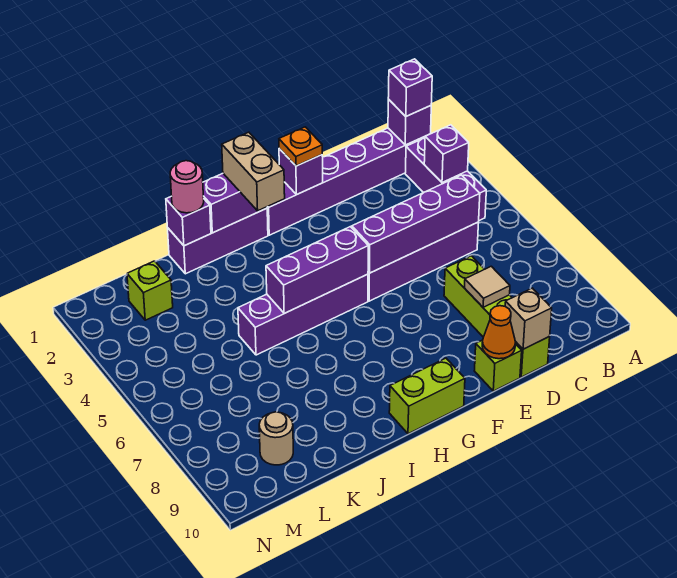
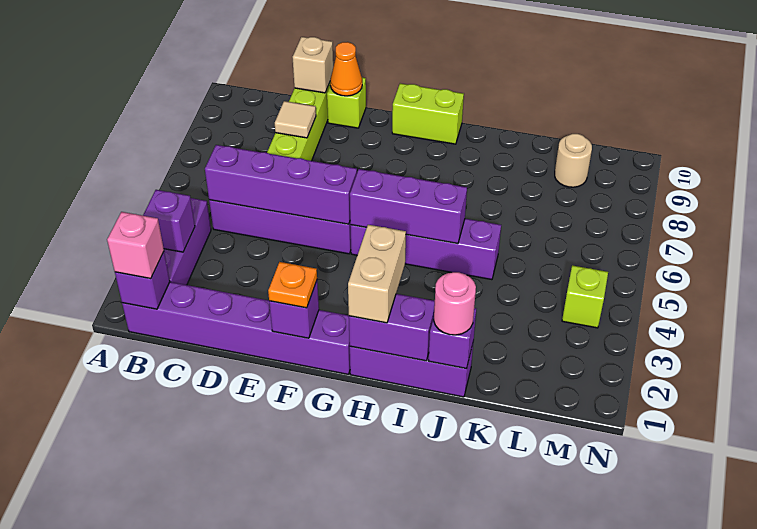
purple brick B1 level 3 -> pink brick B1 level 3
lime brick L2 level 1 -> lime brick M4 level 1

